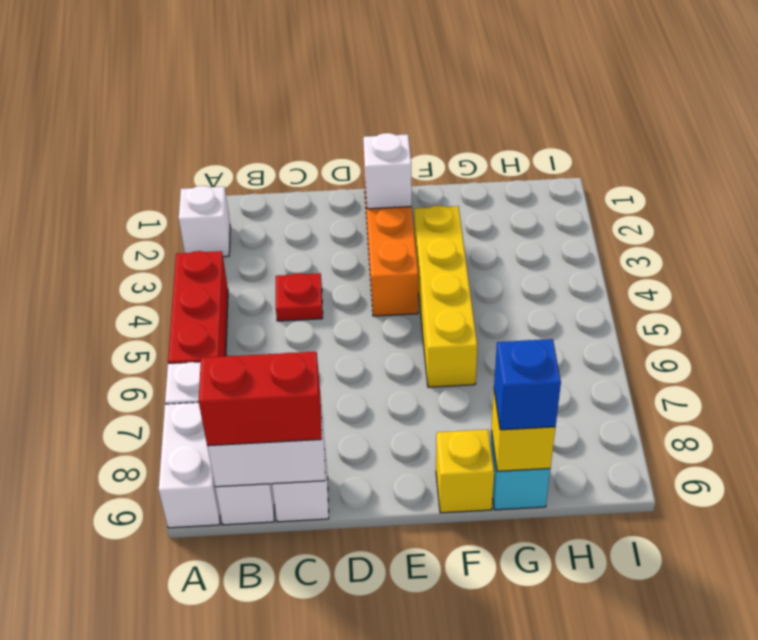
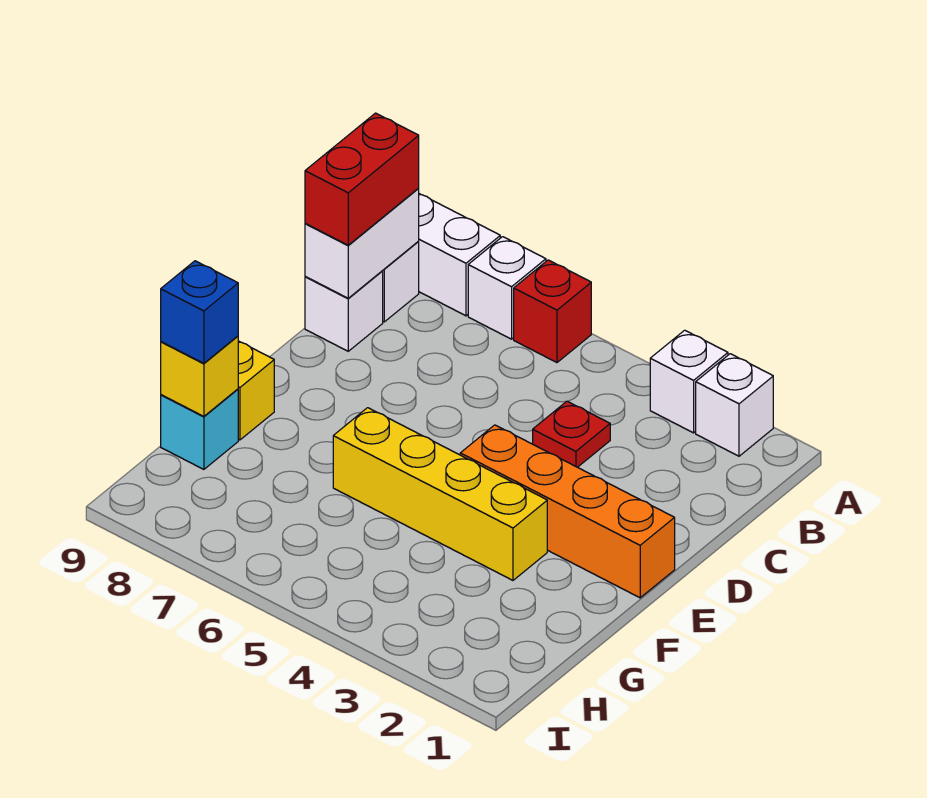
red brick A4:A6 level 1 -> red brick A6 level 1
white brick E2 level 2 -> white brick A3 level 1

